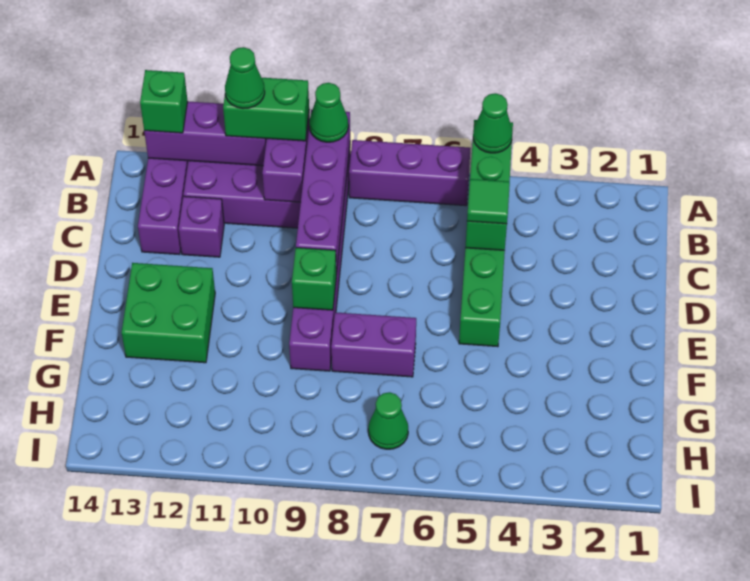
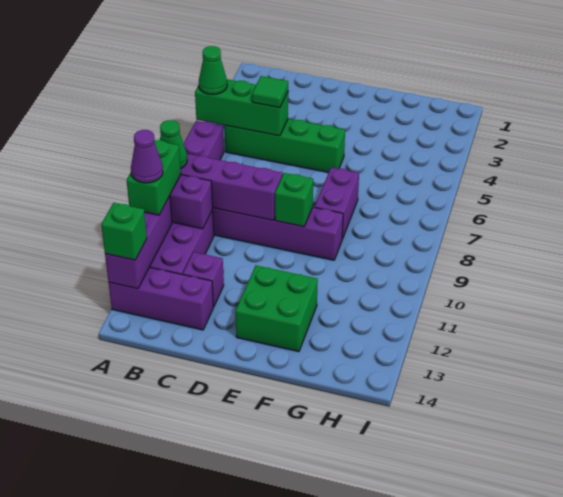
green cone A11 level 4 -> purple cone A11 level 4
green cone H7 level 1 -> none

